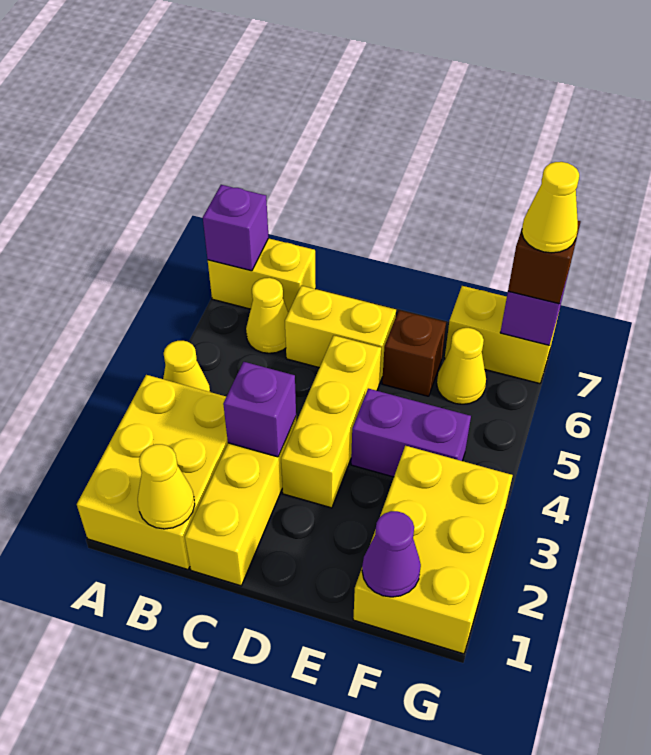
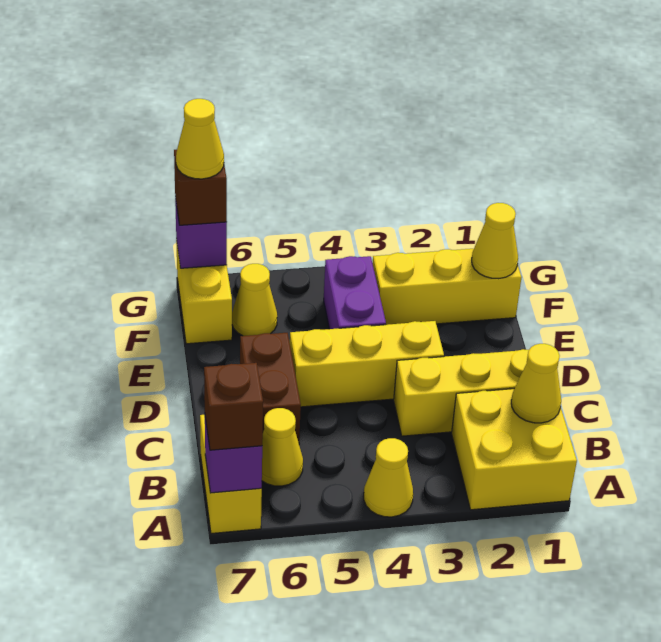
yellow brick A1:B3 level 1 -> yellow brick A1:B2 level 1
purple brick C3 level 2 -> none
yellow brick C6:D6 level 1 -> brown brick C6:D6 level 1
brown brick E6 level 1 -> brown brick A7 level 3
yellow brick F1:G3 level 1 -> yellow brick F1:F3 level 1
purple cone F1 level 2 -> yellow cone F1 level 2

